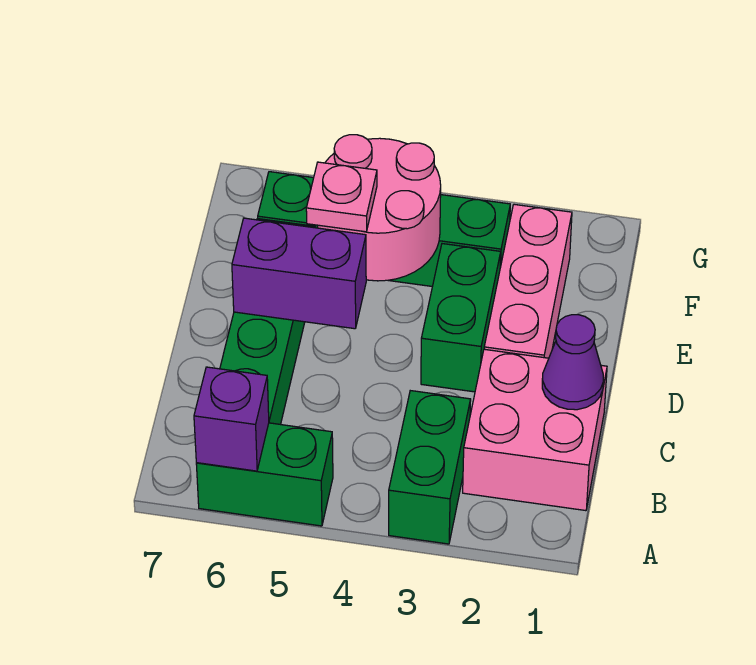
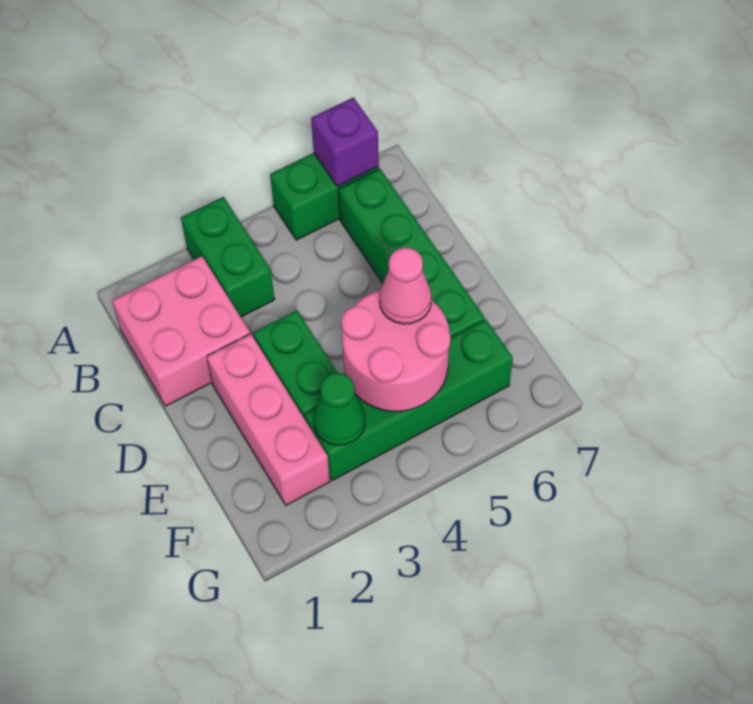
purple cone C1 level 2 -> none
purple brick D5:D6 level 2 -> none
pink plate E5 level 3 -> pink cone E5 level 3
none -> green cone F3 level 2

